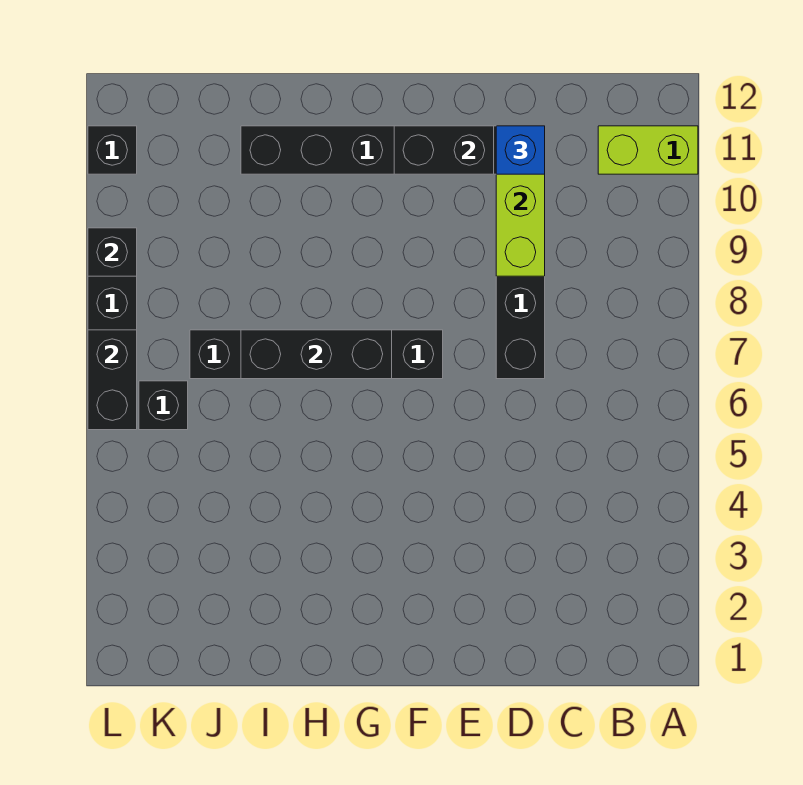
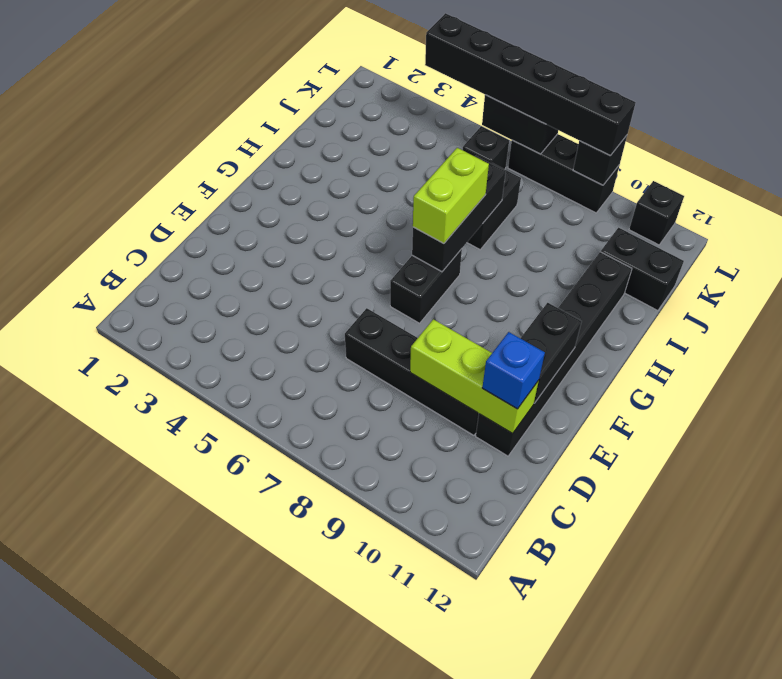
lime brick A11:B11 level 1 -> lime brick G7:H7 level 3
none -> black brick J11:J12 level 1
none -> black brick L4:L9 level 3

